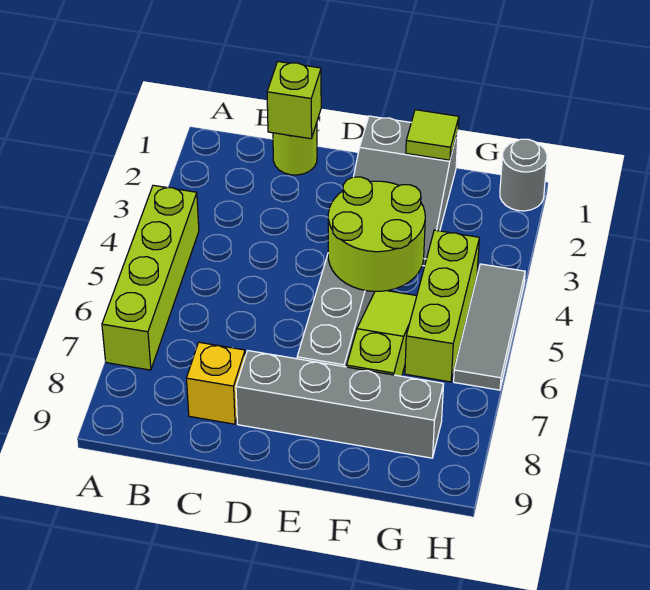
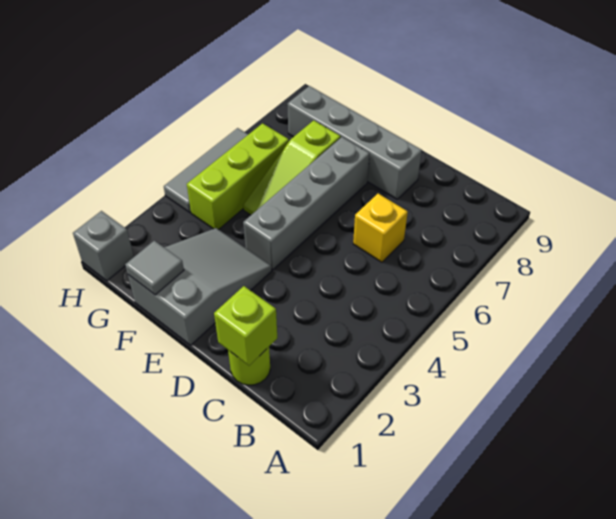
lime brick A4:A7 level 1 -> none
yellow brick C8 level 1 -> yellow brick C6 level 1
lime round brick E4:F5 level 2 -> none
lime tile F1 level 2 -> grey tile F1 level 2
grey round brick H1 level 1 -> grey brick H1 level 1

